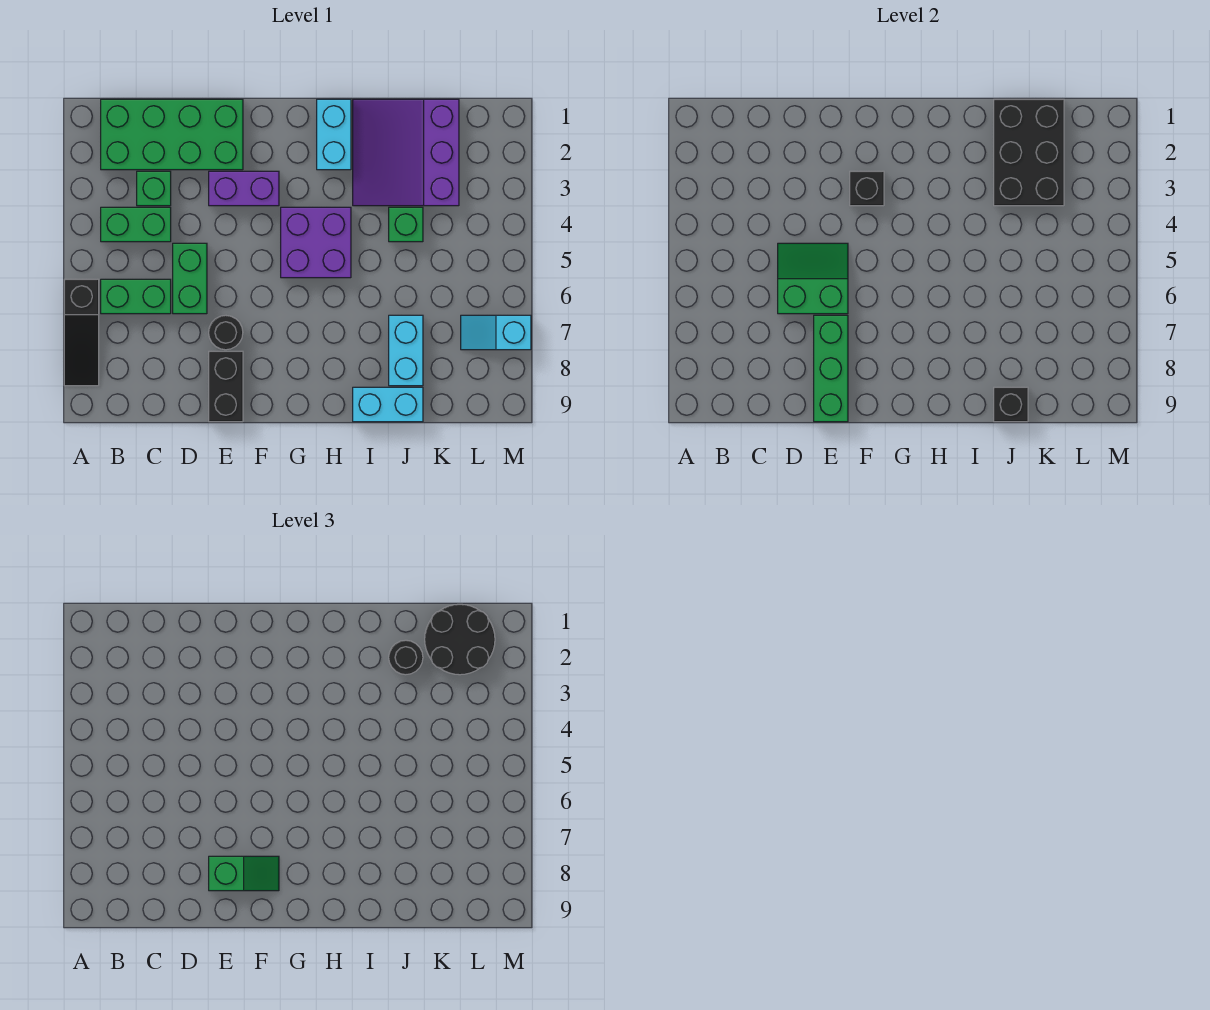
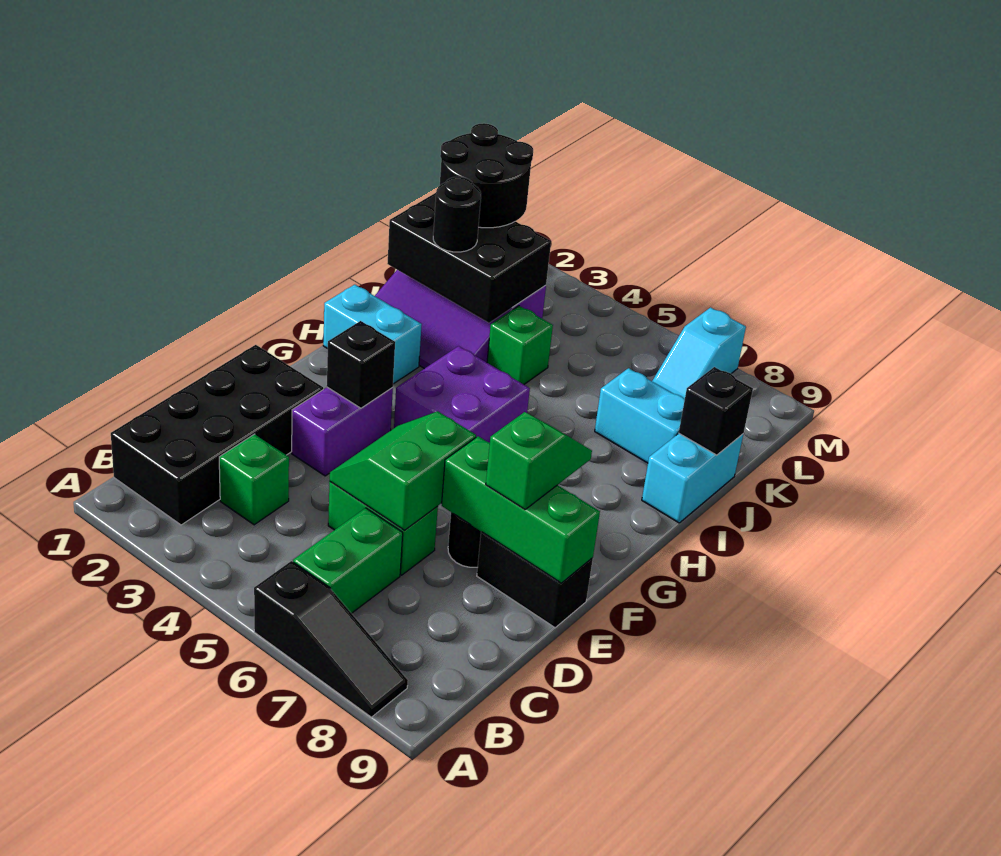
green brick B1:E2 level 1 -> black brick B1:E2 level 1
green brick B4:C4 level 1 -> none

